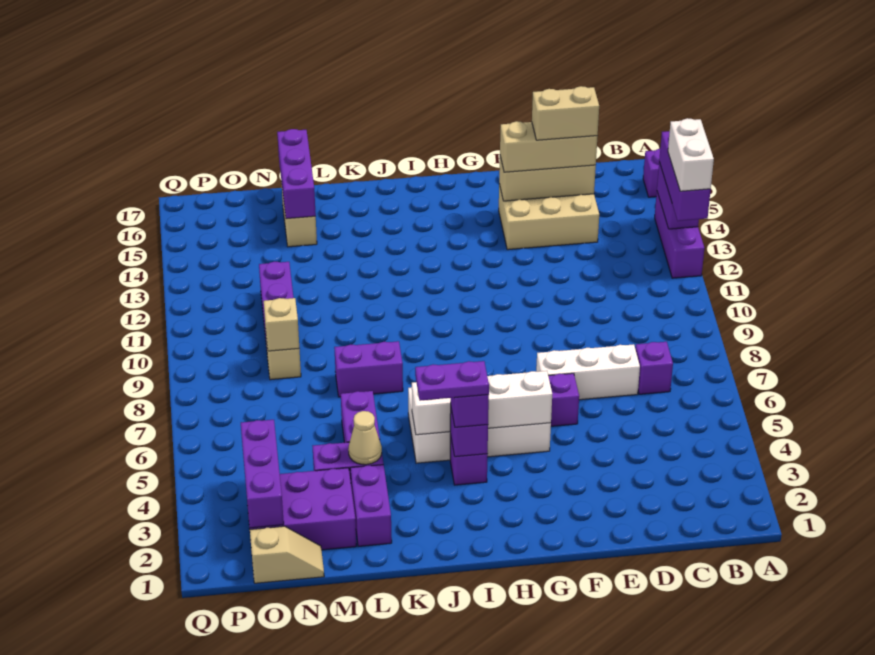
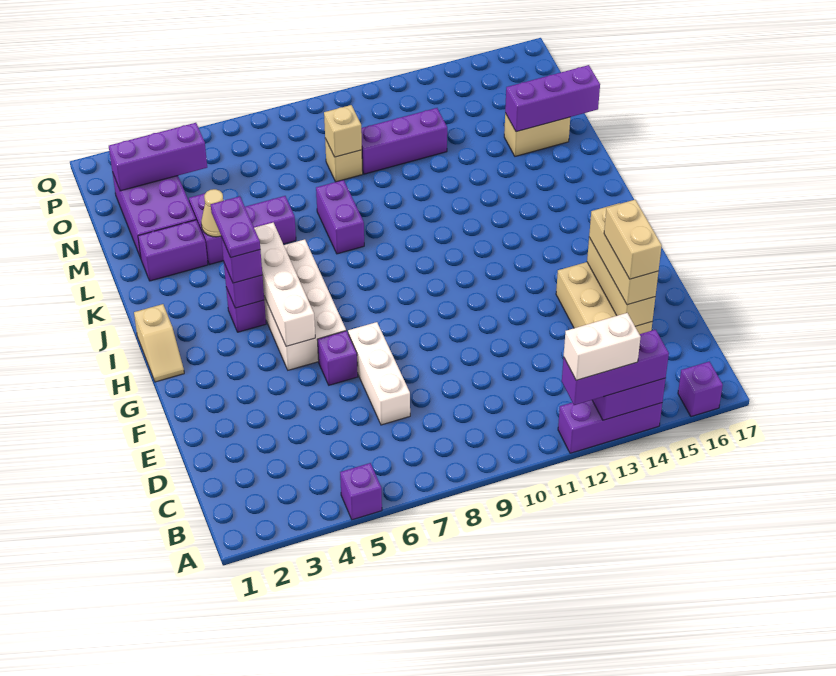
purple brick C7 level 1 -> purple brick A5 level 1
tan slope N1:O1 level 1 top O -> tan slope H1:I1 level 1 top I

